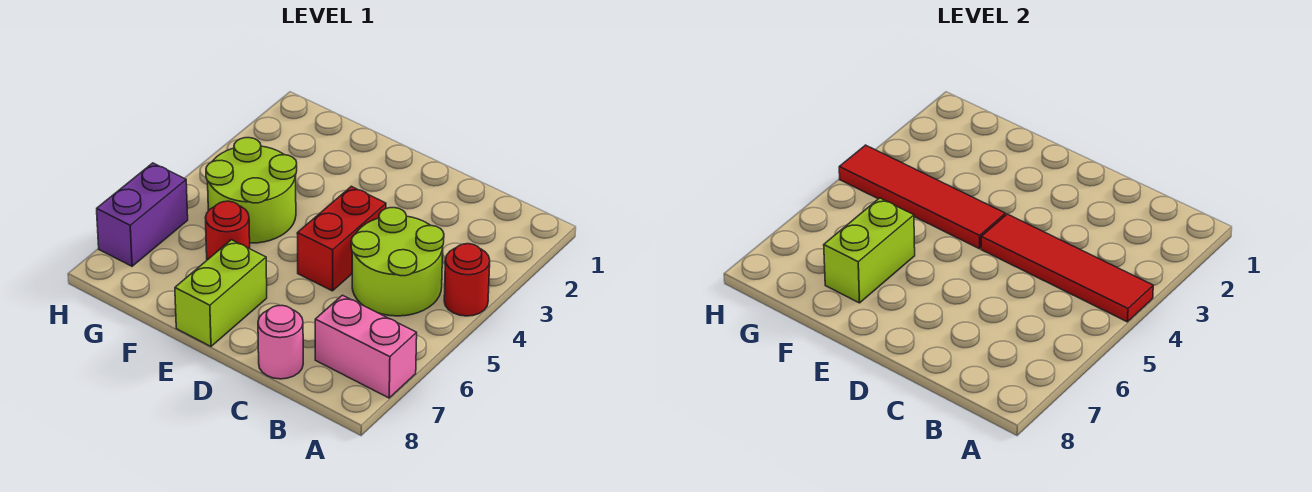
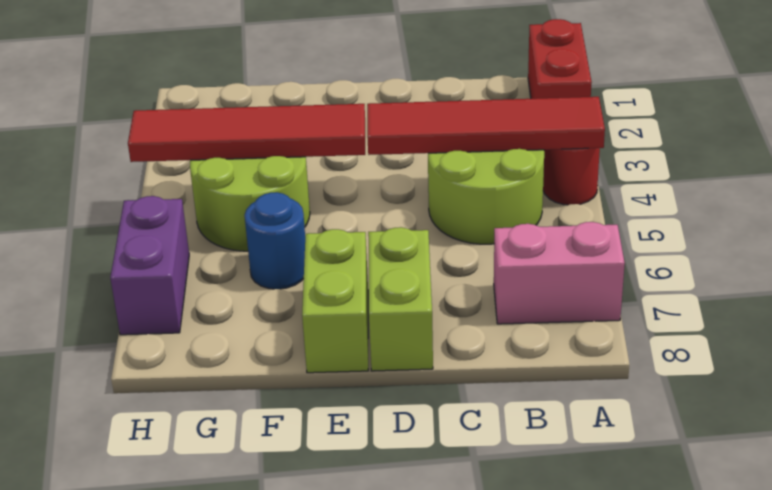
pink round brick C8 level 1 -> none
red brick D4:D5 level 1 -> red brick A1:A2 level 1
red round brick F6 level 1 -> blue round brick F6 level 1
lime brick F6:F7 level 2 -> lime brick D7:D8 level 1

